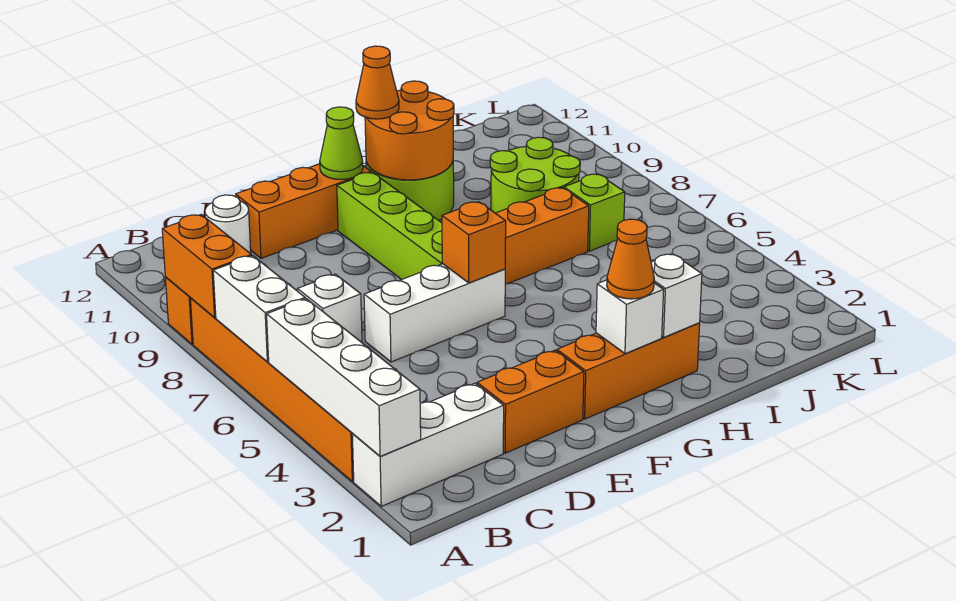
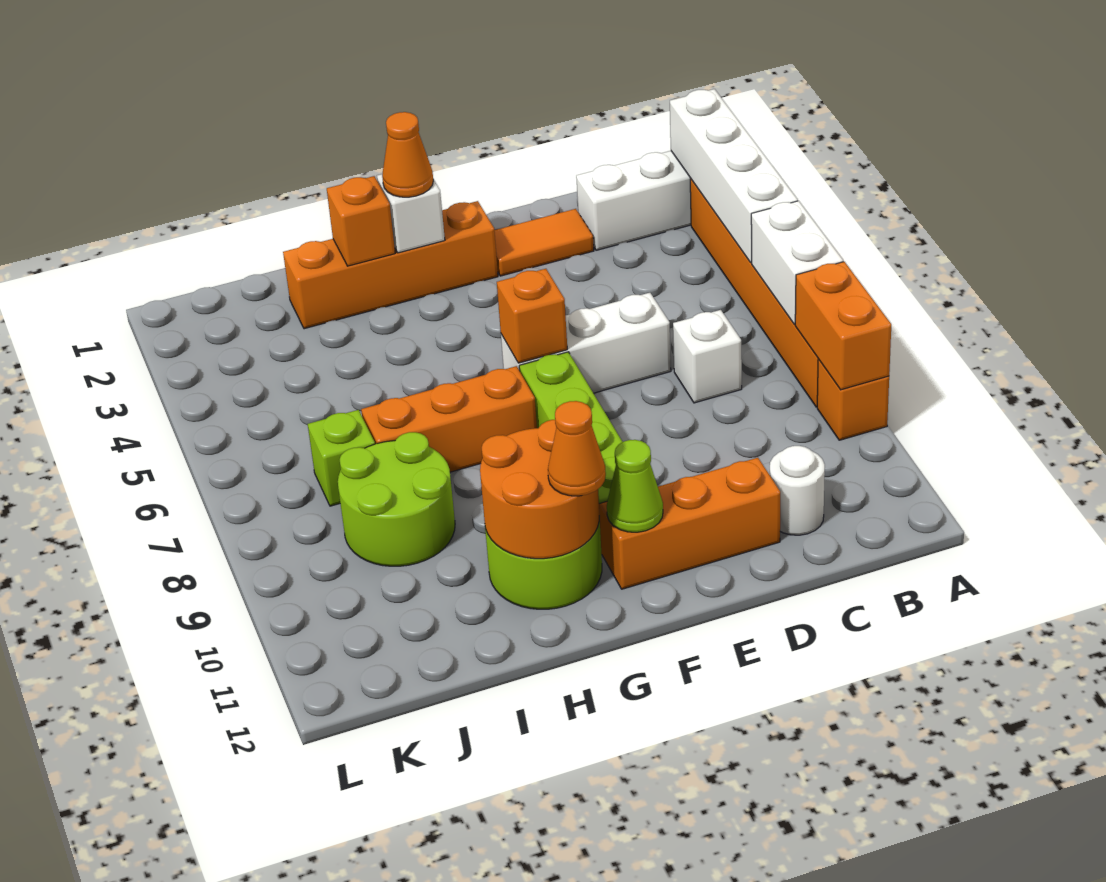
orange brick D2:E2 level 1 -> orange tile D2:E2 level 1
orange brick F2:H2 level 1 -> orange brick F2:I2 level 1
white brick H2 level 2 -> orange brick H2 level 2

